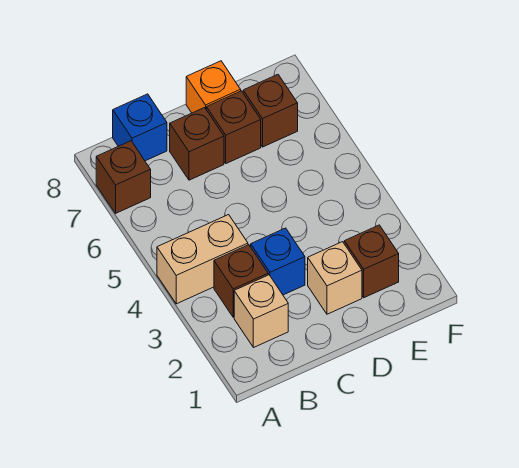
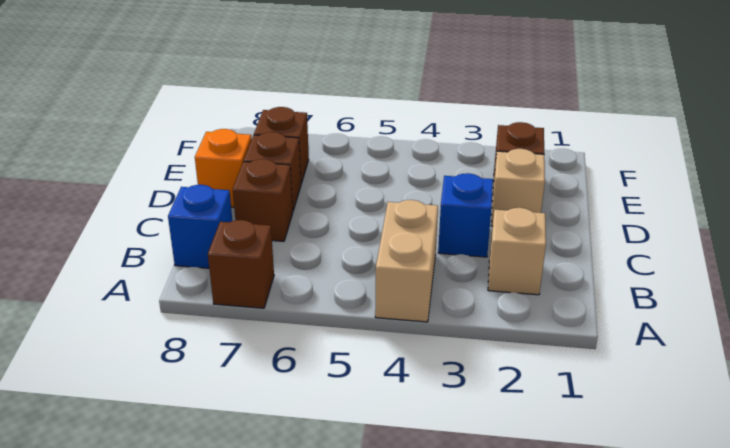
brown brick B3 level 1 -> none

